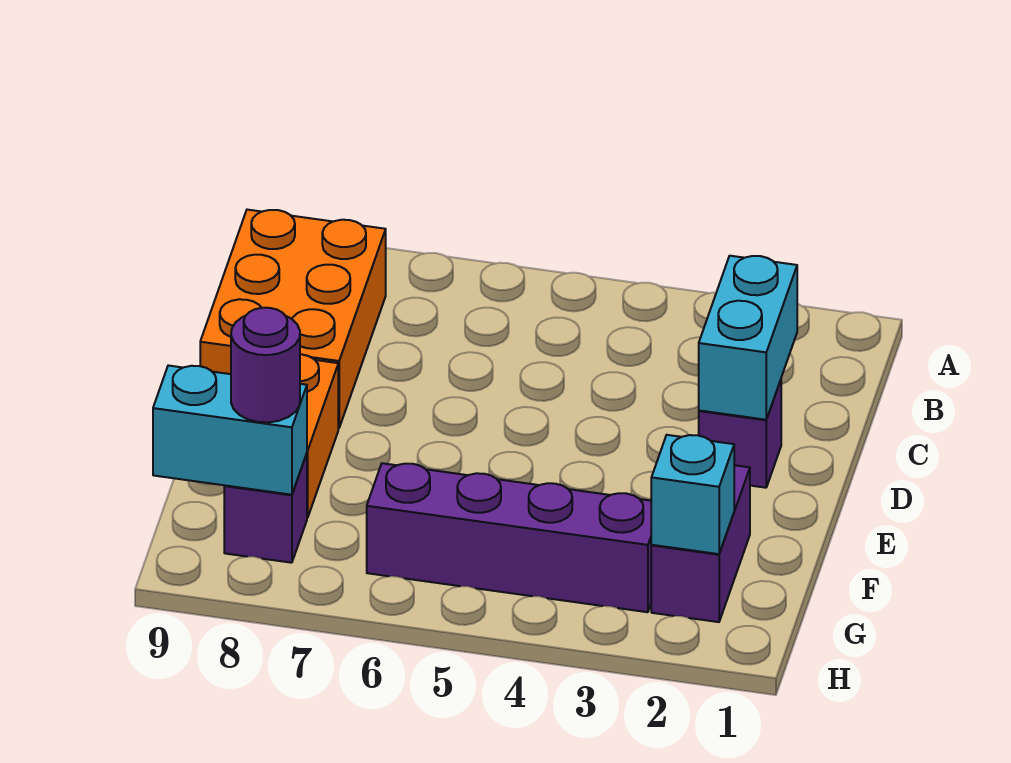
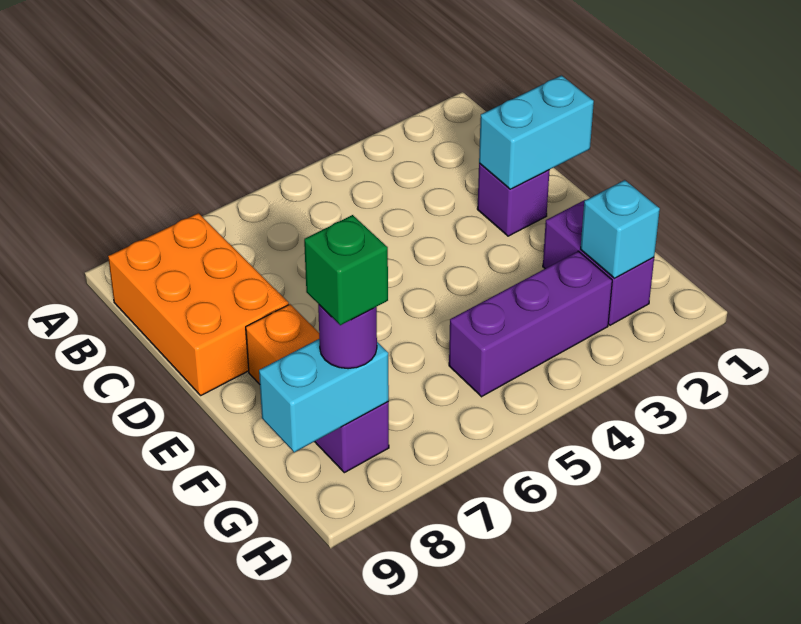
cyan brick C2:D2 level 2 -> cyan brick D1:D2 level 2
purple brick G3:G6 level 1 -> purple brick G3:G5 level 1
none -> green brick G8 level 4

